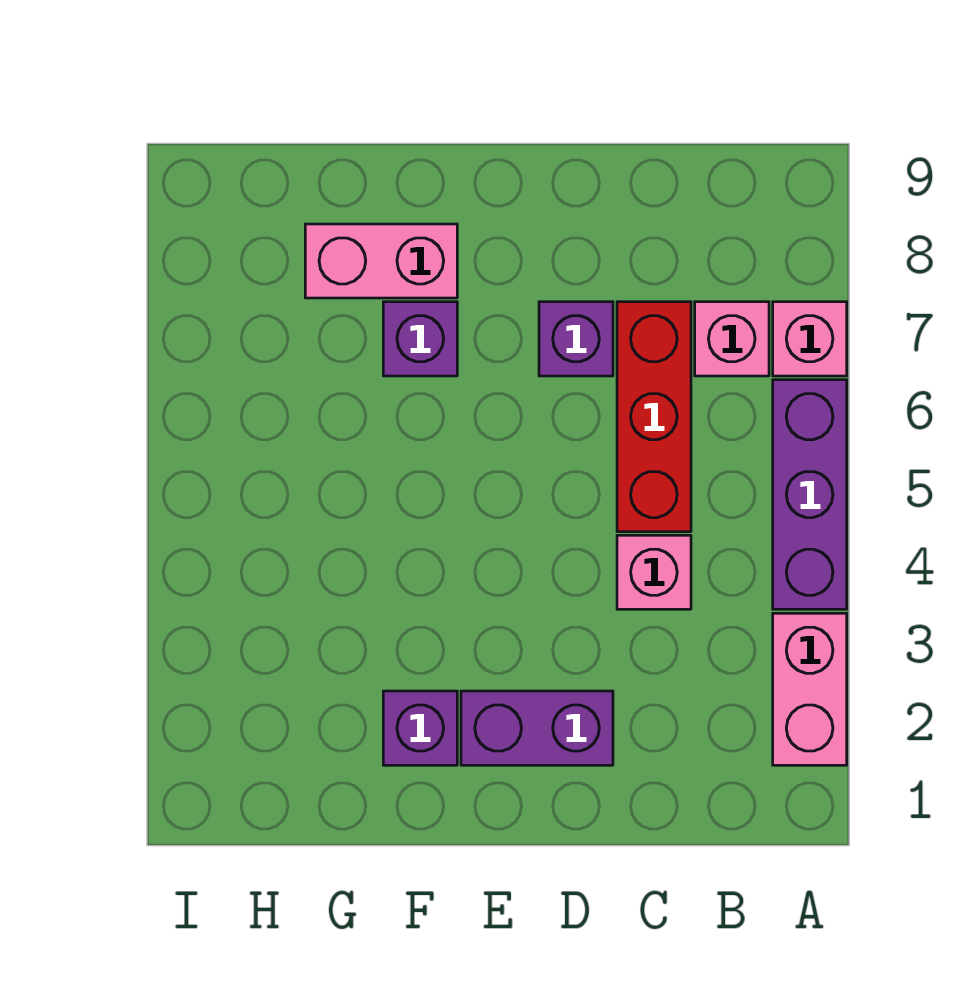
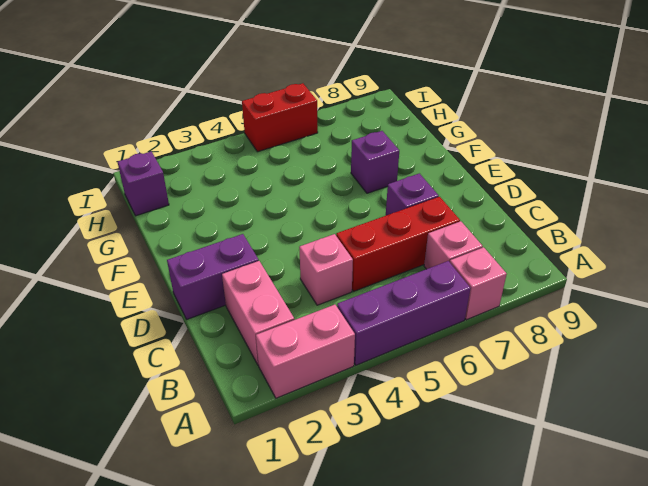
purple brick D2:E2 level 1 -> purple brick D1:D2 level 1
purple brick F2 level 1 -> purple brick H1 level 1
pink brick F8:G8 level 1 -> pink brick B2:C2 level 1
none -> red brick I5:I6 level 1

